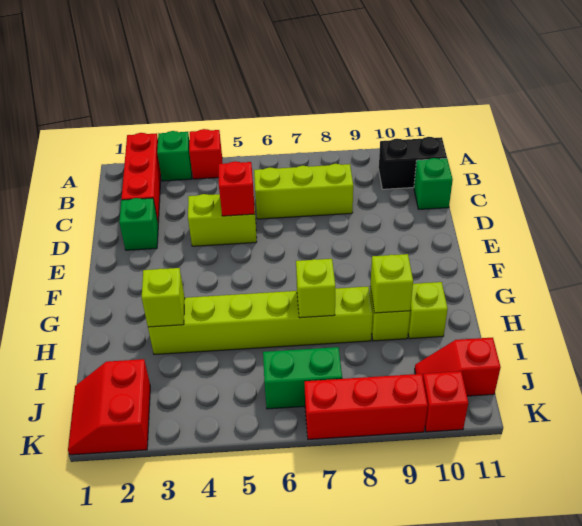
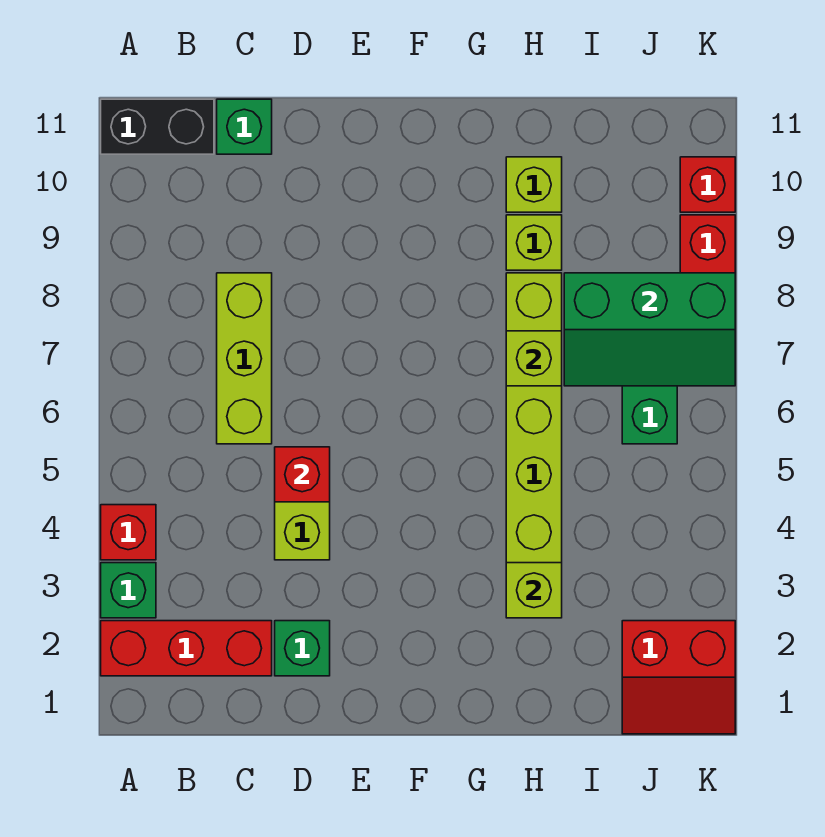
black brick B10:B11 level 1 -> black brick A11:B11 level 1
lime brick H9 level 2 -> none
none -> green slope I7:K8 level 2 top 8
red slope J10:J11 level 1 top 11 -> none

